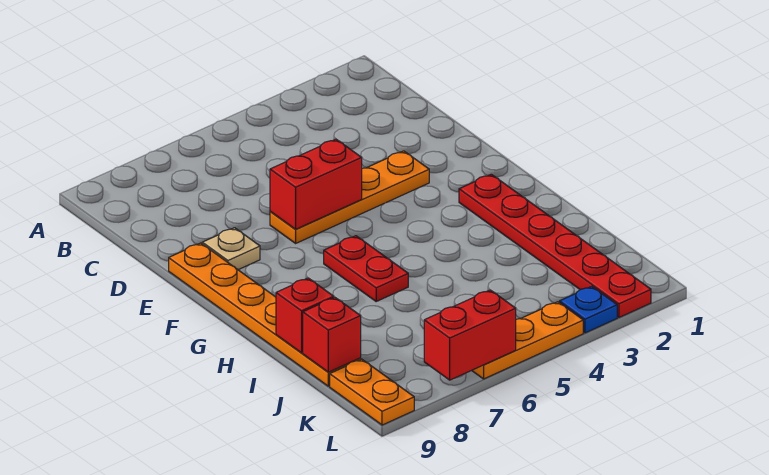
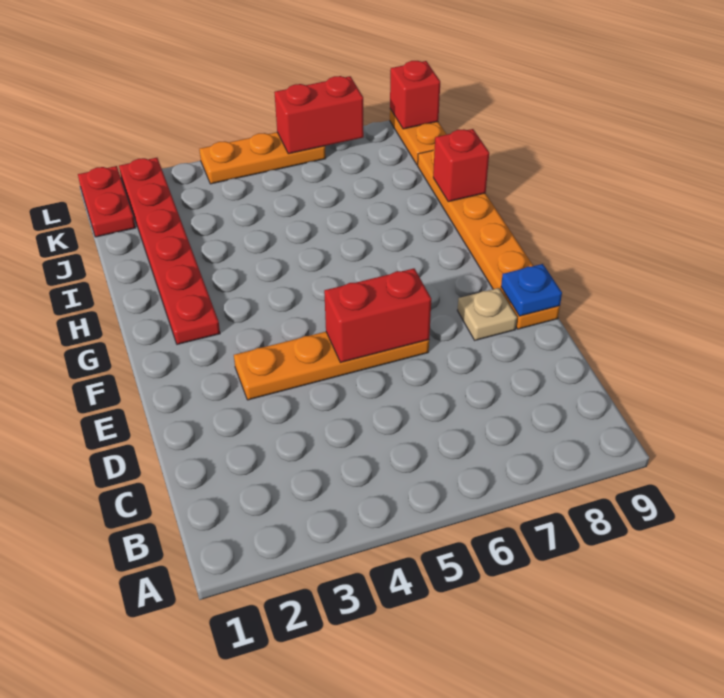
red plate G6:H6 level 1 -> red plate K1:L1 level 1
red brick J9 level 2 -> red brick L9 level 2
blue plate L3 level 1 -> blue plate E9 level 2

